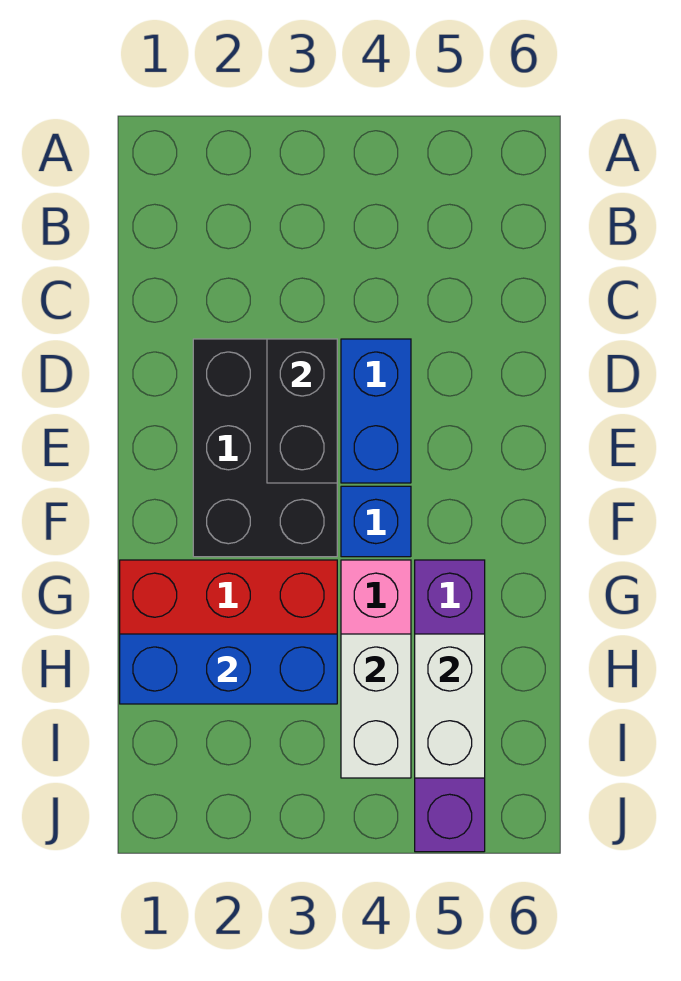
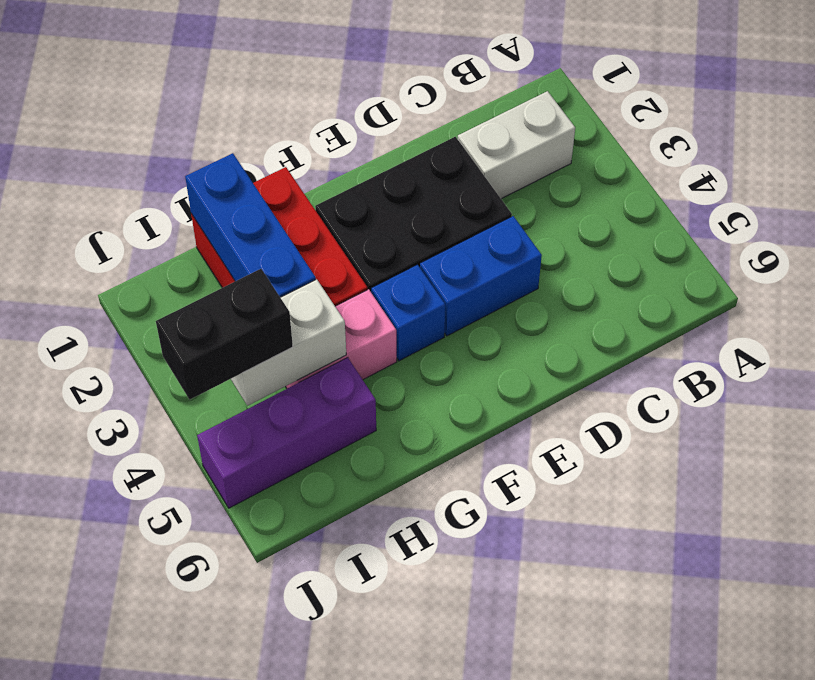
black brick D3:E3 level 2 -> black brick I4:J4 level 3
purple brick G5:J5 level 1 -> purple brick H5:J5 level 1
white brick H5:I5 level 2 -> white brick B2:C2 level 1

